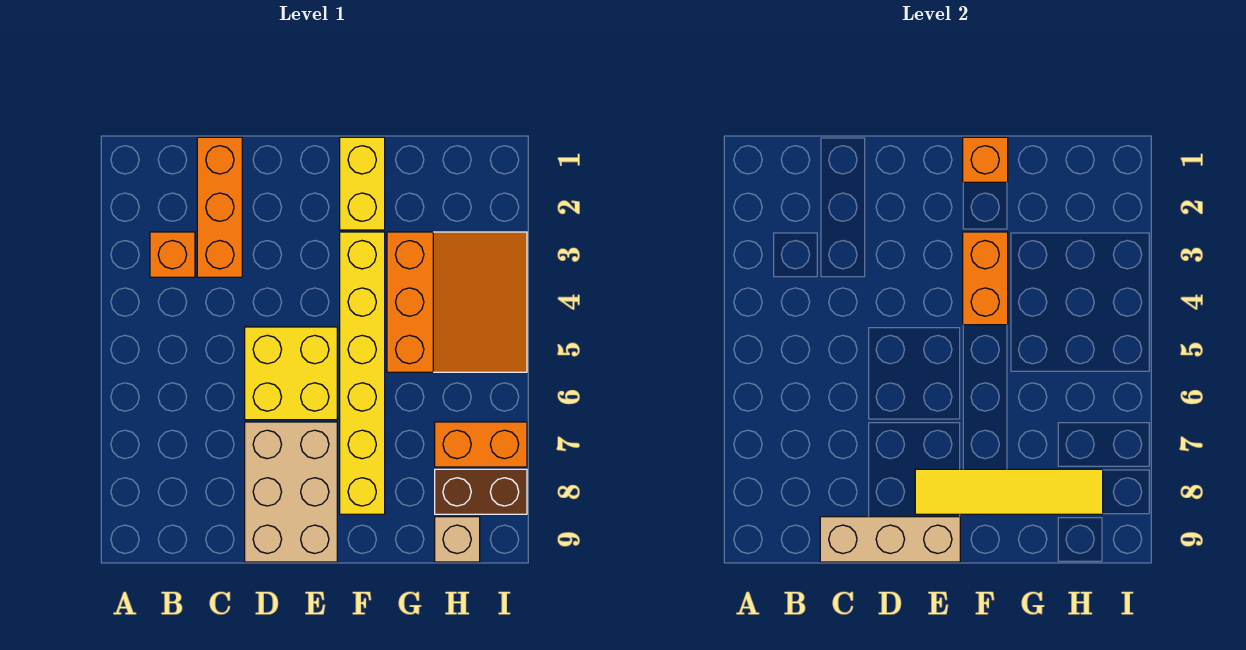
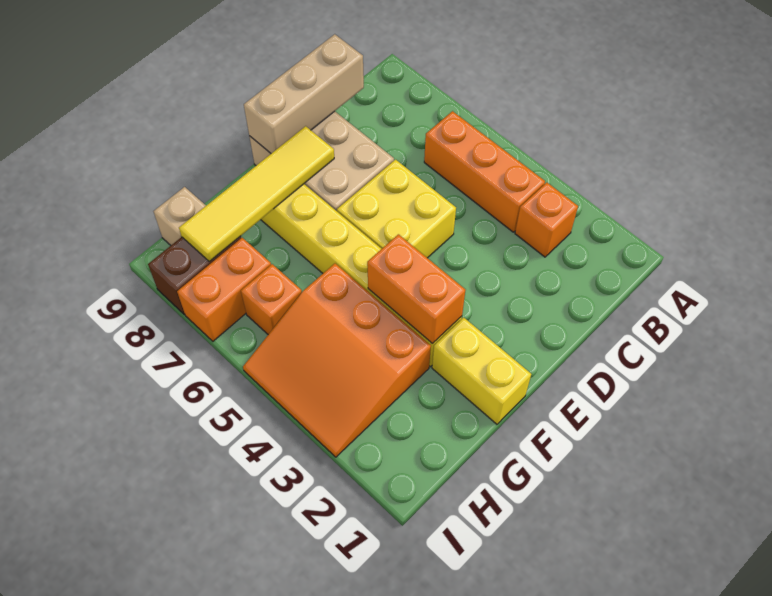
orange brick C1:C3 level 1 -> orange brick B4:B6 level 1
orange brick F1 level 2 -> orange brick H6 level 1

